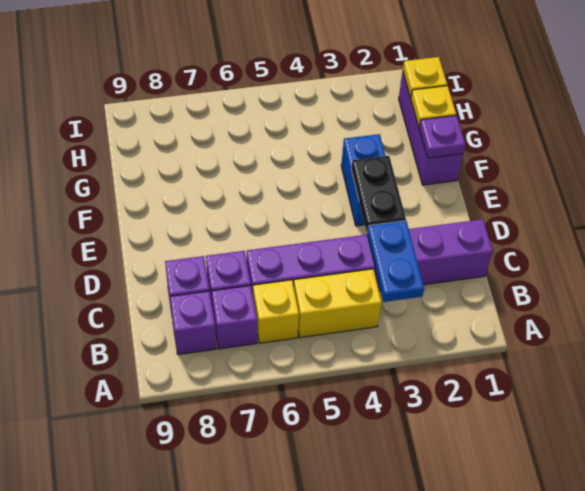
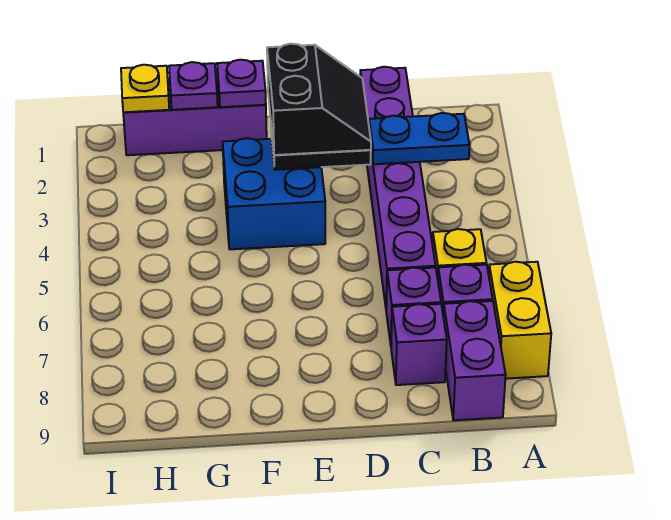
yellow brick B4:B5 level 1 -> yellow brick A7:A8 level 1
purple brick B8 level 1 -> purple brick B8:B9 level 1
none -> black slope D2:E3 level 3 top E
blue brick E3:F3 level 1 -> blue brick E3:F4 level 1
yellow plate G1 level 2 -> purple plate G1 level 2

